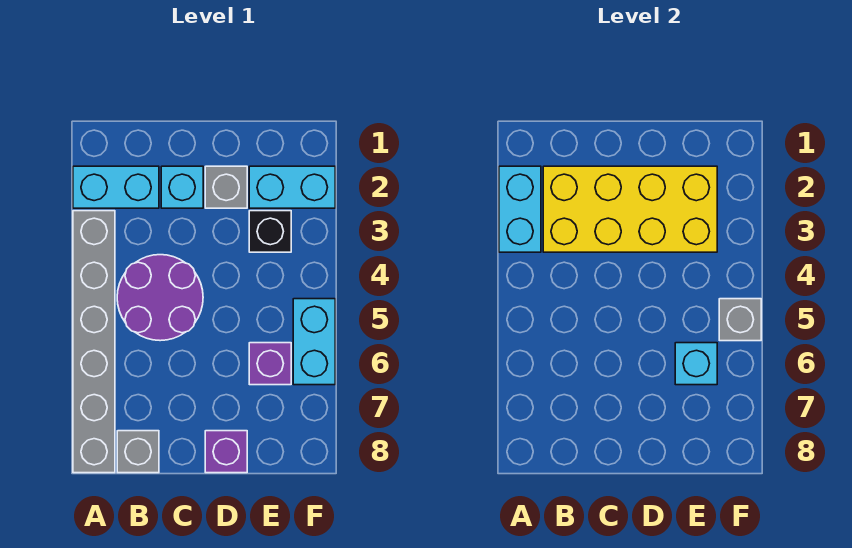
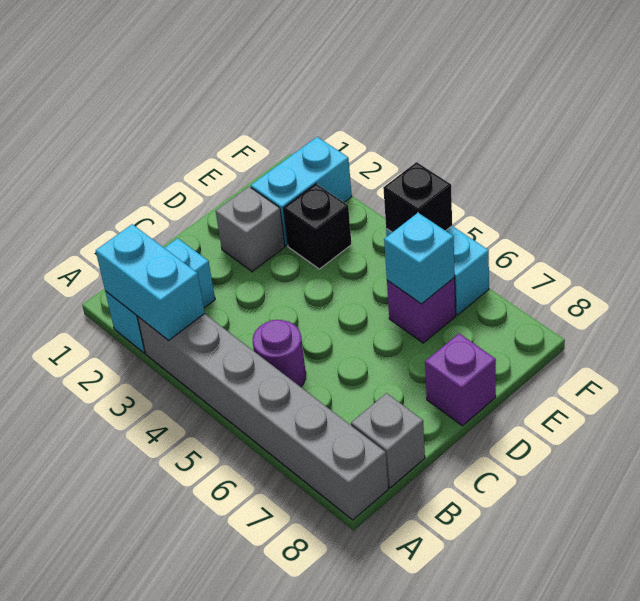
yellow brick B2:E3 level 2 -> none
purple round brick B4:C5 level 1 -> purple round brick B5 level 1
cyan brick C2 level 1 -> none
grey brick F5 level 2 -> black brick F5 level 2

